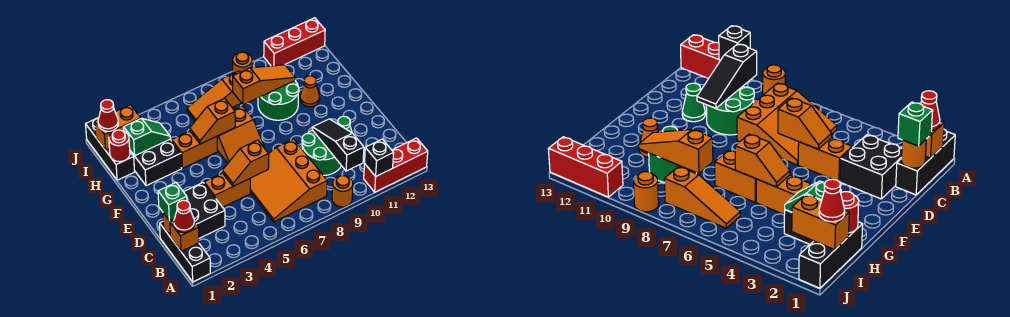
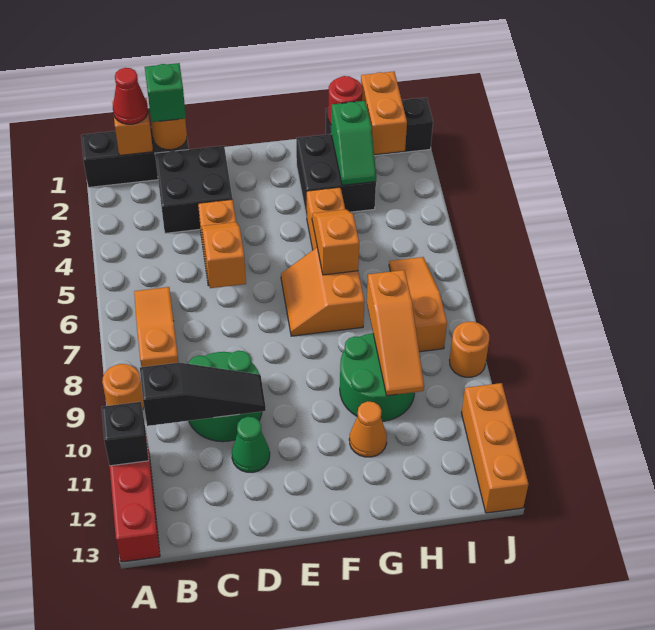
orange slope B6:D8 level 1 top 8 -> orange slope B6:B8 level 1 top 8
red cone I1 level 3 -> none
red brick J11:J13 level 1 -> orange brick J11:J13 level 1

